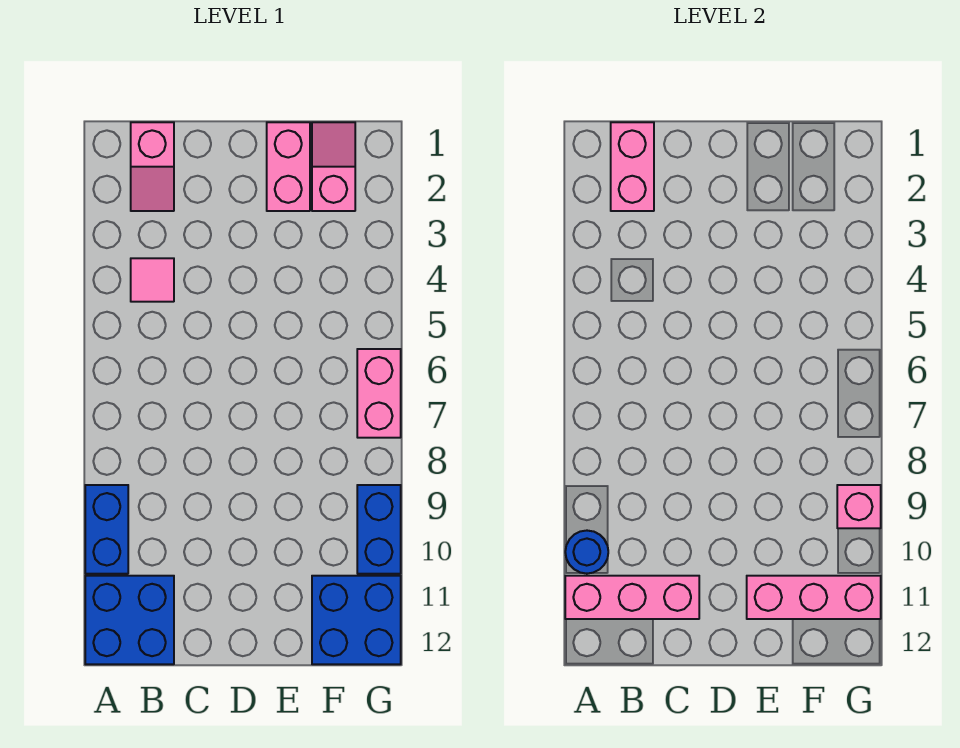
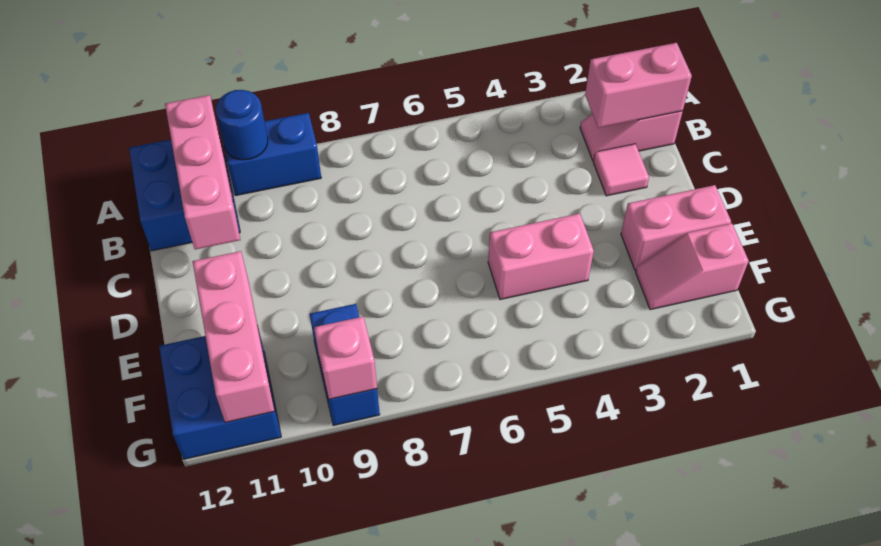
pink tile B4 level 1 -> pink tile C2 level 1
pink slope F1:F2 level 1 top 2 -> pink slope F1:F2 level 1 top 1
pink brick G6:G7 level 1 -> pink brick E4:E5 level 1
blue brick G9:G10 level 1 -> blue brick F9:G9 level 1

